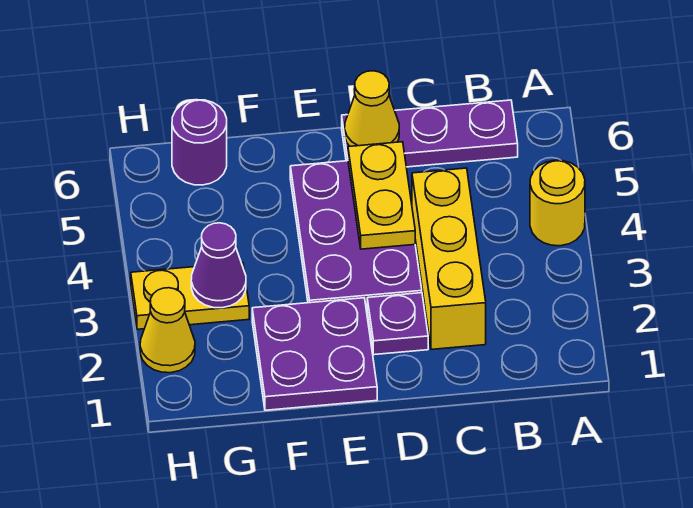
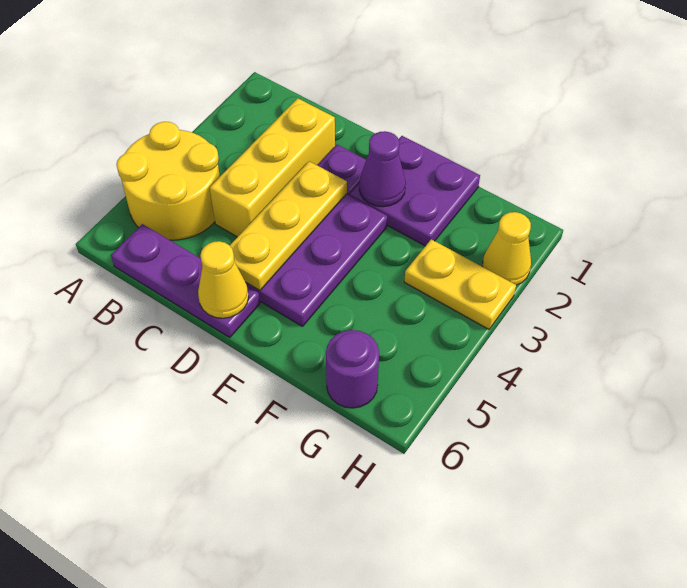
yellow round brick A4 level 1 -> yellow round brick A4:B5 level 1
yellow plate D4:D5 level 2 -> yellow plate D3:D5 level 2
purple cone G3 level 2 -> purple cone E2 level 2

